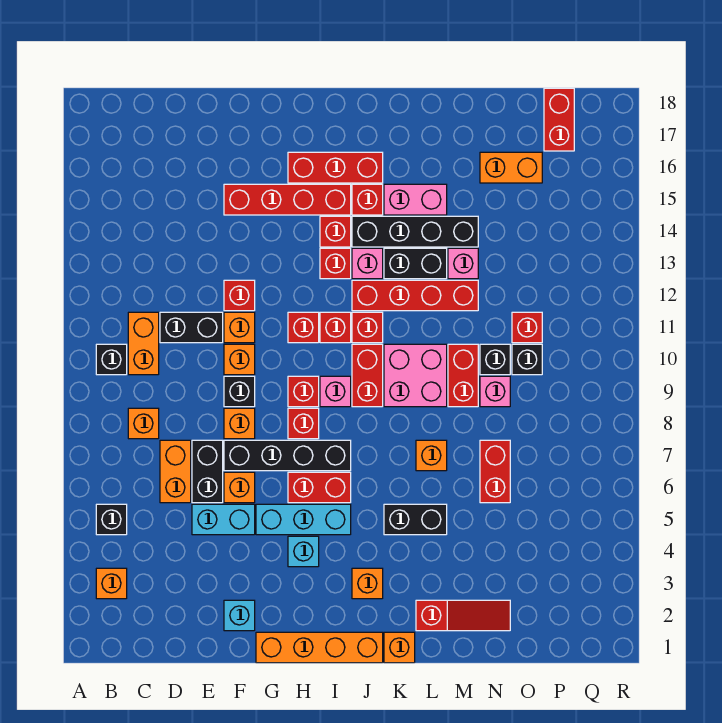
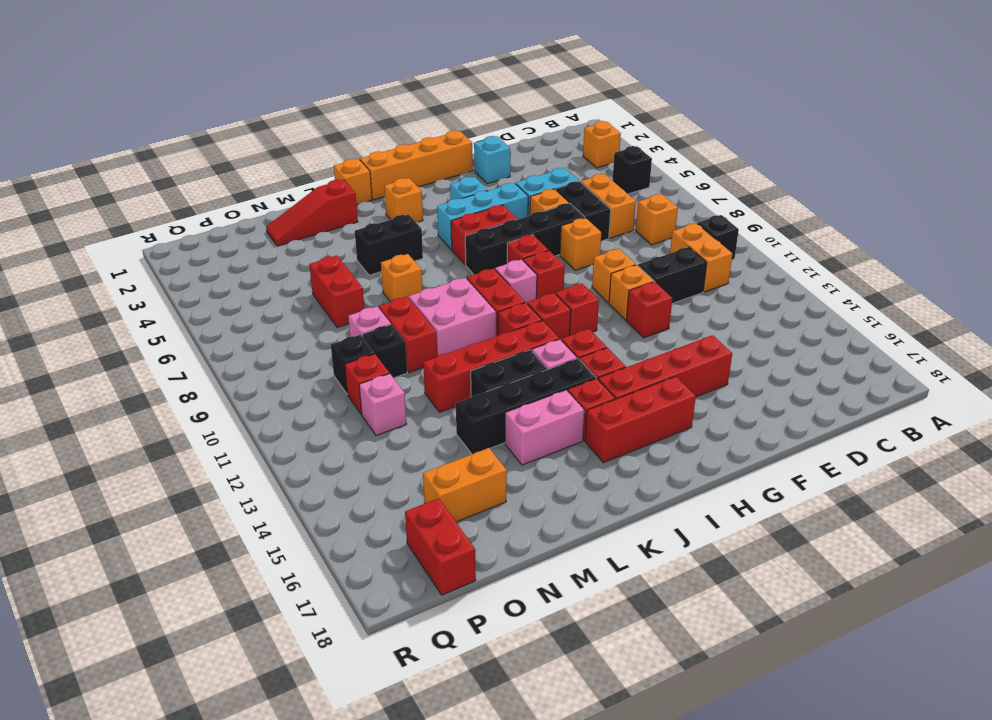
black brick F9 level 1 -> none
pink brick M13 level 1 -> pink brick O12 level 1

